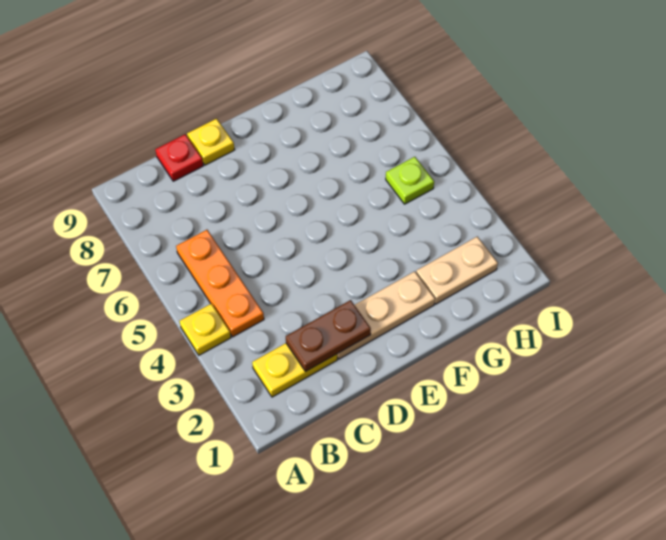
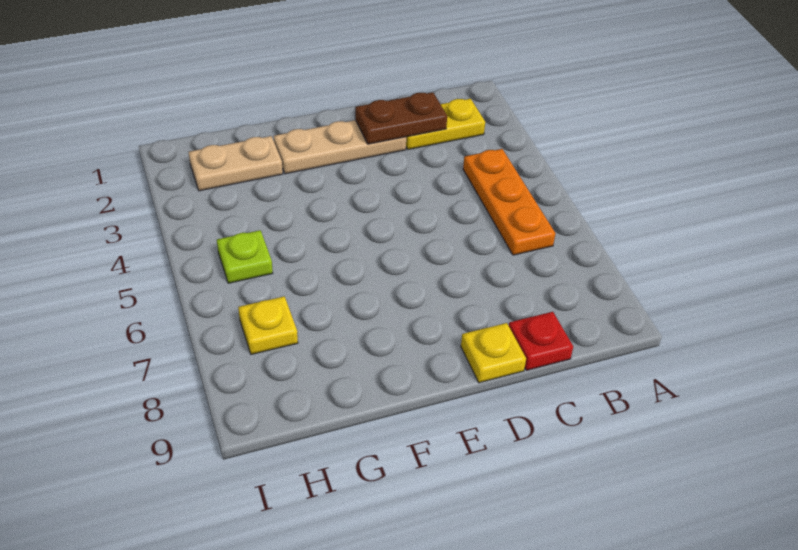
yellow plate A4 level 1 -> yellow plate H7 level 1

